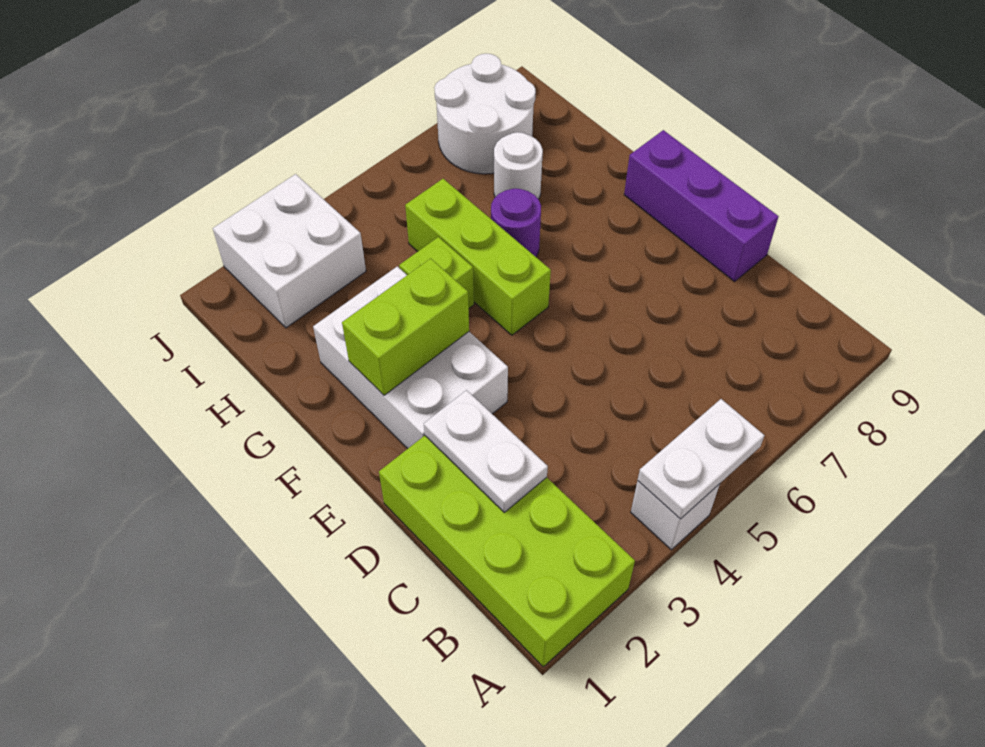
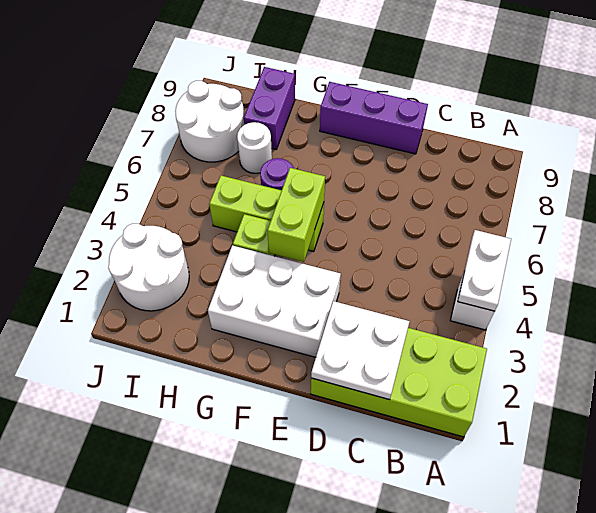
white plate C2:D2 level 2 -> white plate C1:D2 level 2
lime brick F2:F3 level 2 -> lime brick F4:F5 level 2
none -> purple brick H8:H9 level 1
white brick I2:J3 level 1 -> white round brick I2:J3 level 1

